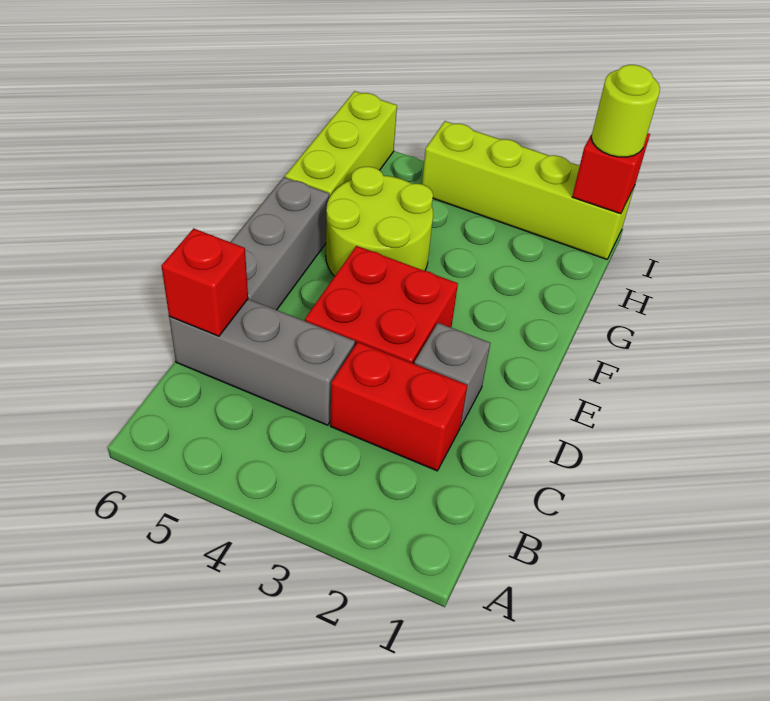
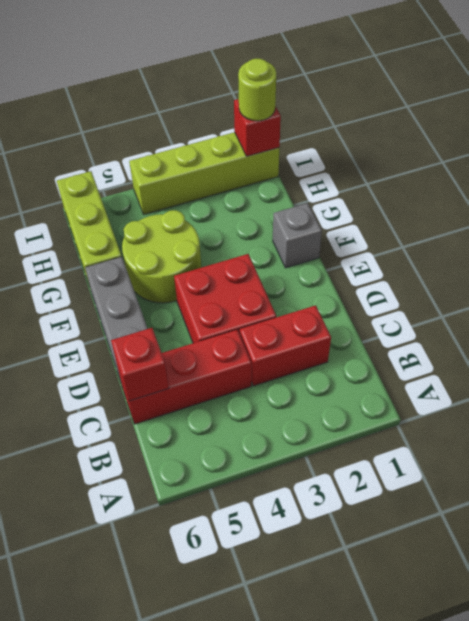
grey brick C4:C6 level 1 -> red brick C4:C6 level 1
grey brick D2 level 1 -> grey brick F1 level 1

